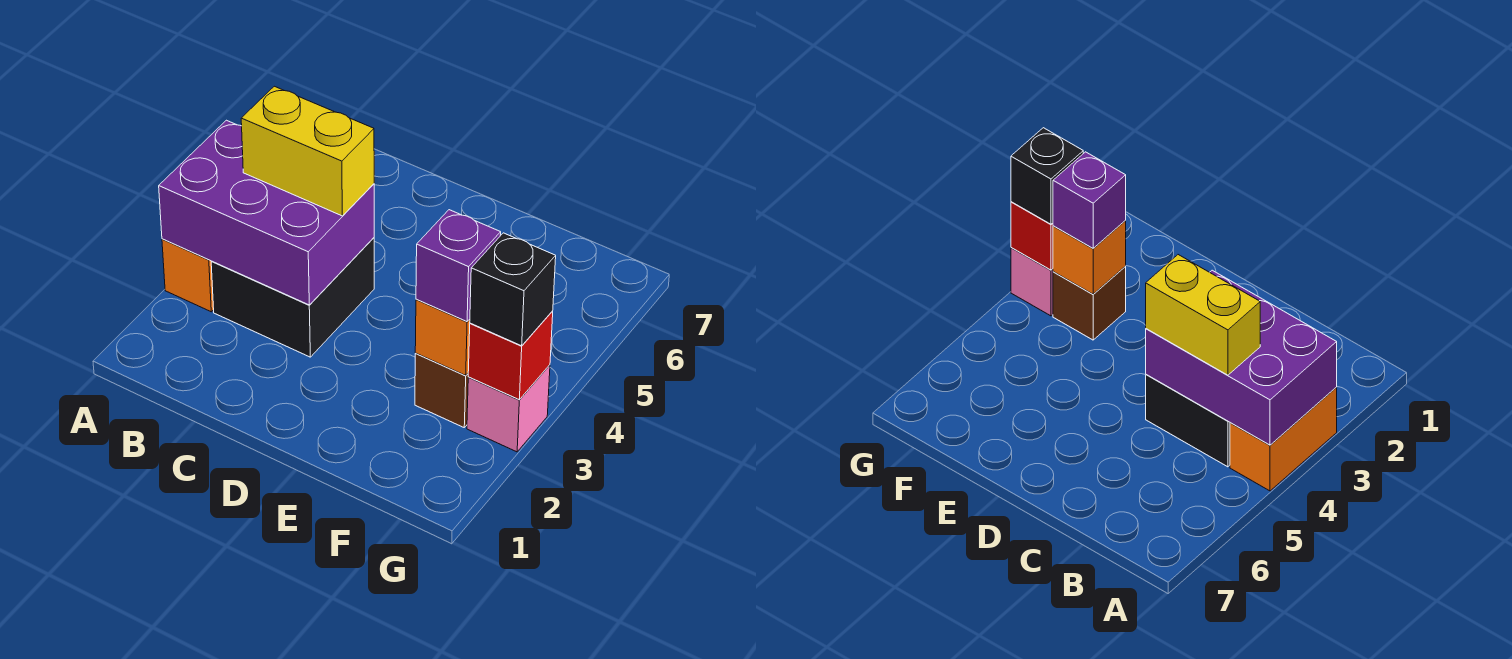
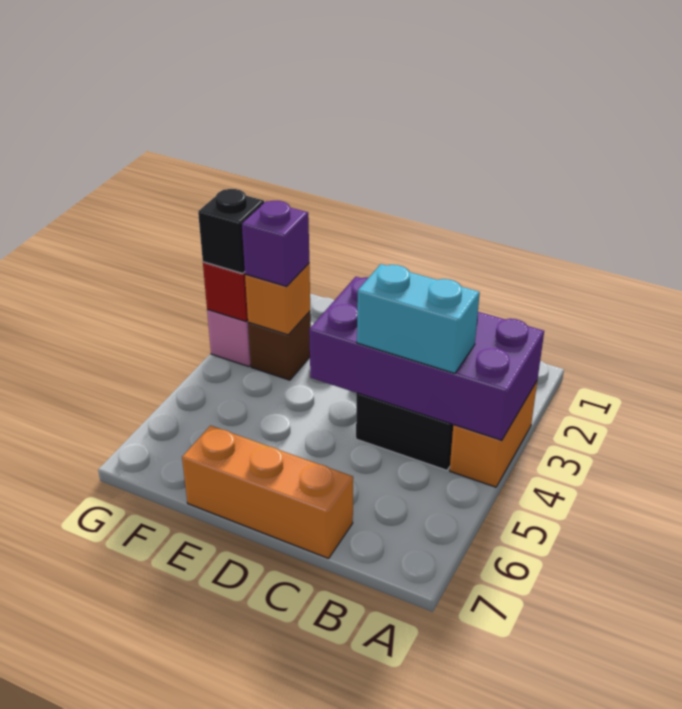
purple brick A3:C4 level 2 -> purple brick A3:D4 level 2
yellow brick B4:C4 level 3 -> cyan brick B4:C4 level 3
none -> orange brick C7:E7 level 1

